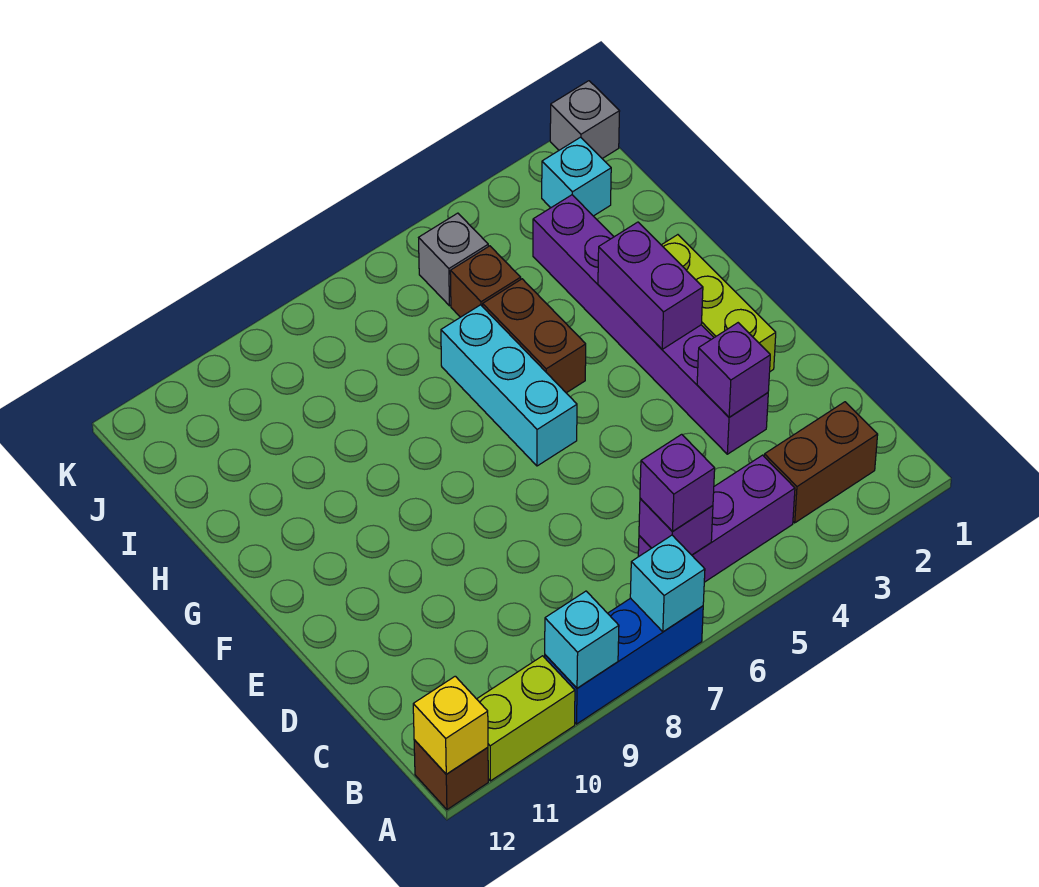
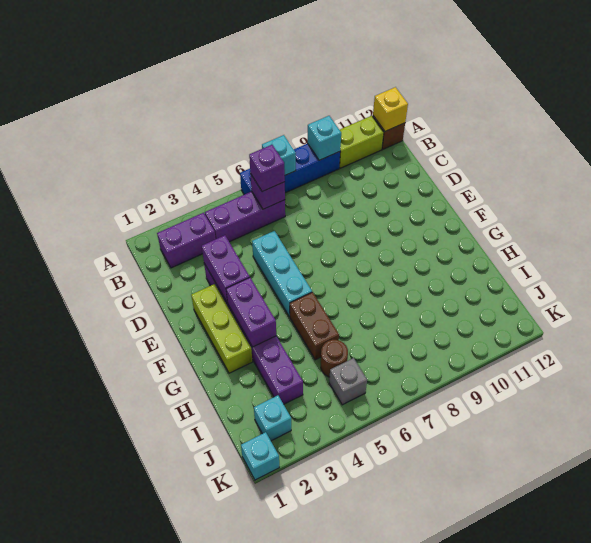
blue brick A7:A9 level 1 -> blue brick A6:A9 level 1
brown brick B2:B3 level 1 -> purple brick B2:B3 level 1
purple brick D3 level 2 -> purple brick D3:E3 level 2
cyan brick F6:H6 level 1 -> cyan brick D5:F5 level 1
brown brick I5 level 1 -> brown round brick I5 level 1
grey brick K1 level 1 -> cyan brick K1 level 1

